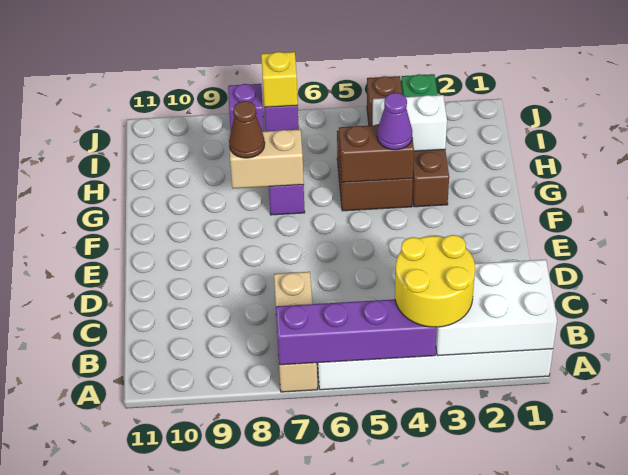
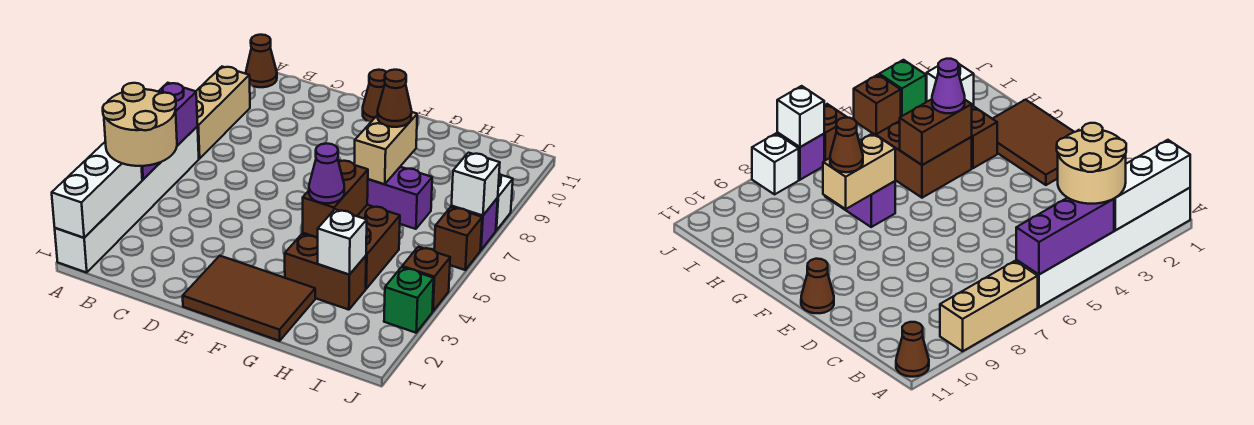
white brick A1:B3 level 2 -> white brick A1:A3 level 2
yellow round brick A3:B4 level 3 -> tan round brick A3:B4 level 3
purple brick A4:A7 level 2 -> purple brick A4:A6 level 2
tan brick A7:C7 level 1 -> tan brick A7:A9 level 1
none -> brown cone A11 level 1
none -> brown tile E1:G2 level 1
none -> brown cone E11 level 1
white brick H3:H4 level 2 -> white brick H3 level 2
none -> brown brick J6 level 1
yellow brick J7 level 2 -> white brick J7 level 2
purple brick J8 level 1 -> white brick J8 level 1

